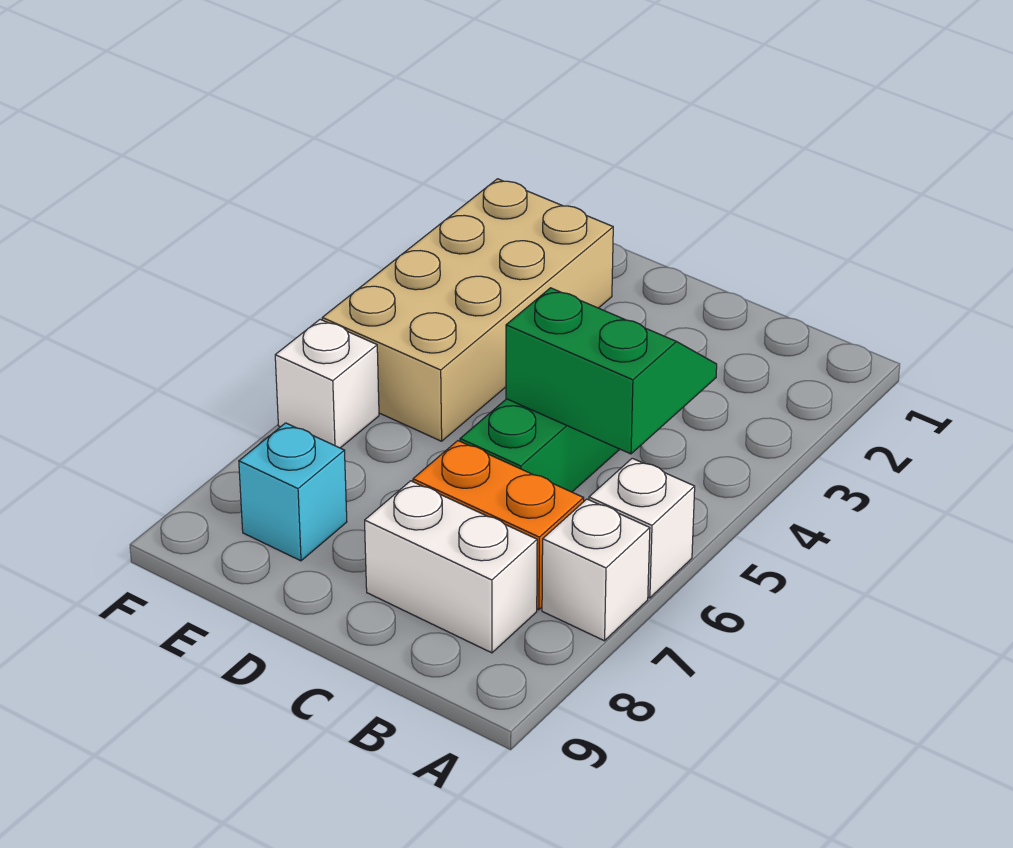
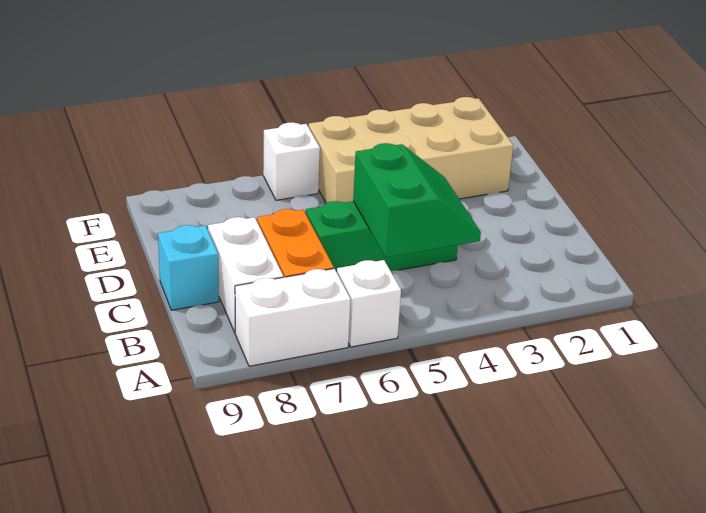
white brick A7 level 1 -> white brick A7:A8 level 1
cyan brick E8 level 1 -> cyan brick C9 level 1

